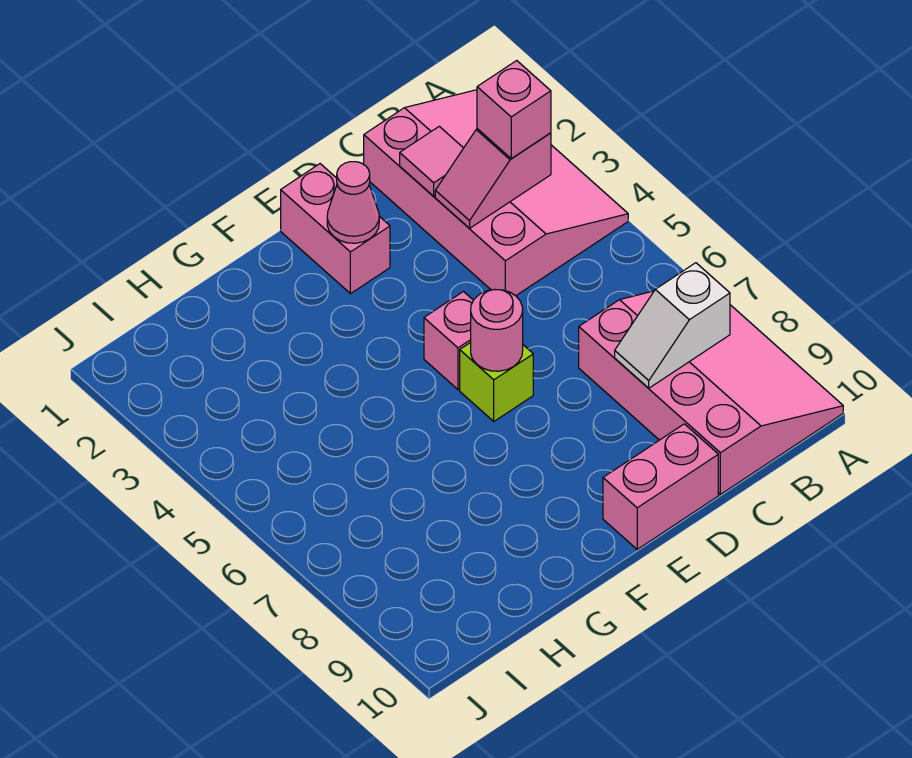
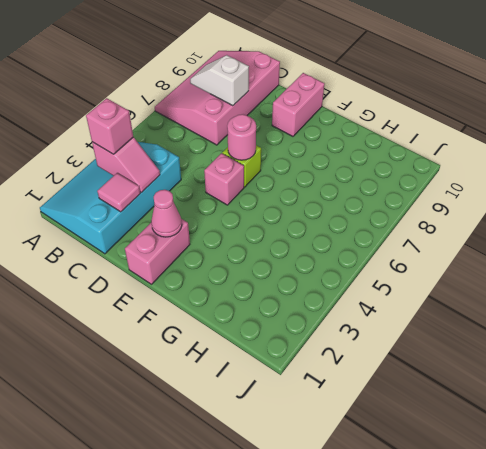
pink slope A1:C4 level 1 top C -> cyan slope A1:C4 level 1 top C
white slope B8:C8 level 2 top B -> white slope B8:C8 level 2 top C
pink brick D10:E10 level 1 -> pink brick E9:E10 level 1

